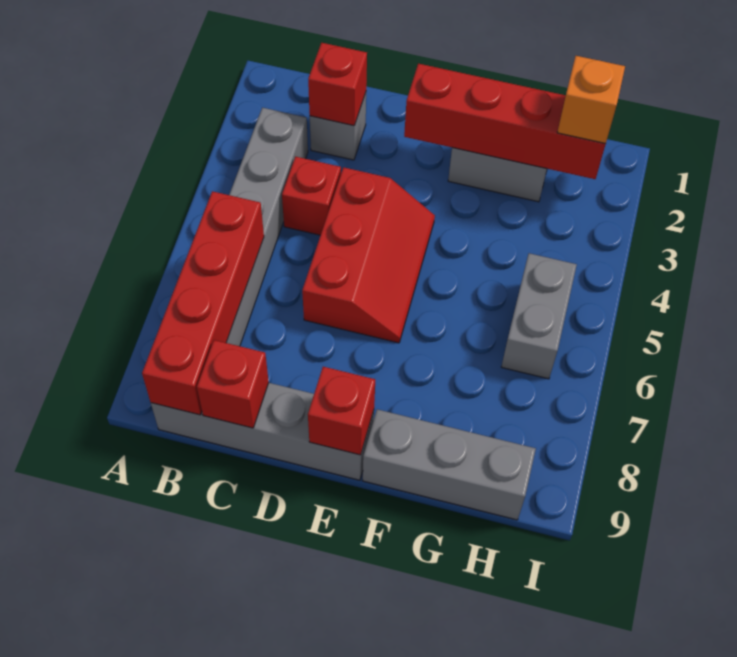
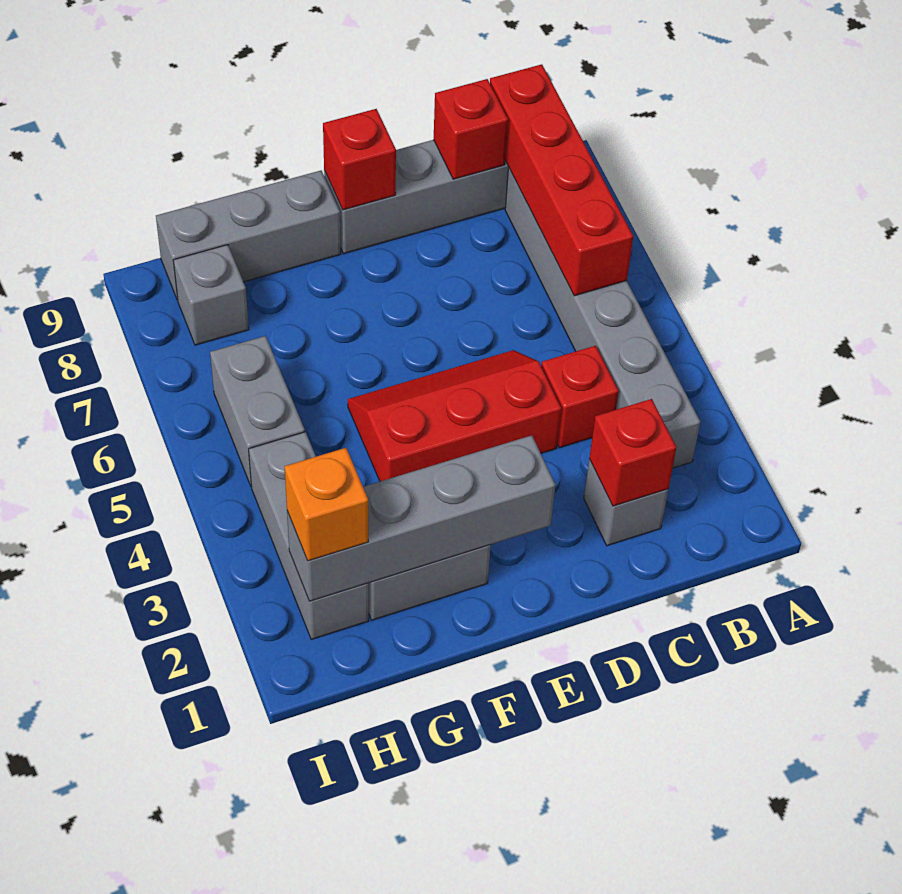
red slope D4:E6 level 1 top D -> red slope D4:F5 level 1 top 4
red brick E2:H2 level 2 -> grey brick E2:H2 level 2
none -> grey brick H2:H4 level 1
none -> grey brick H8 level 1

